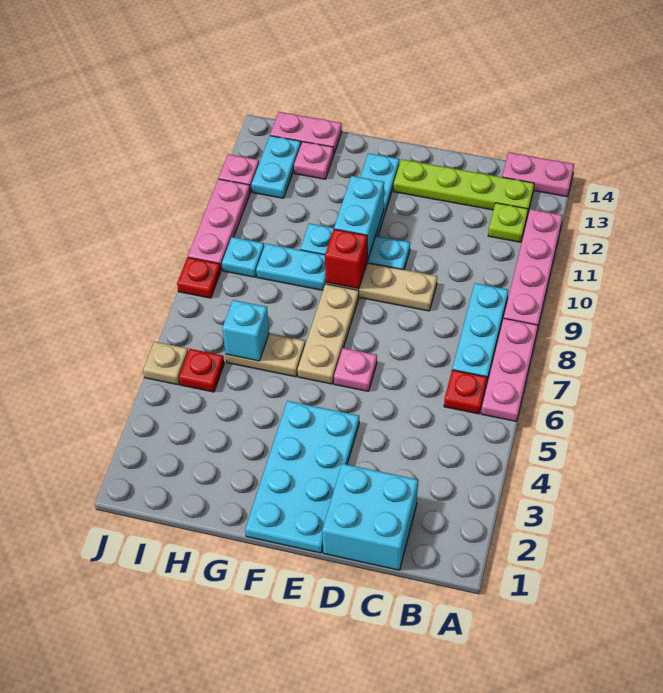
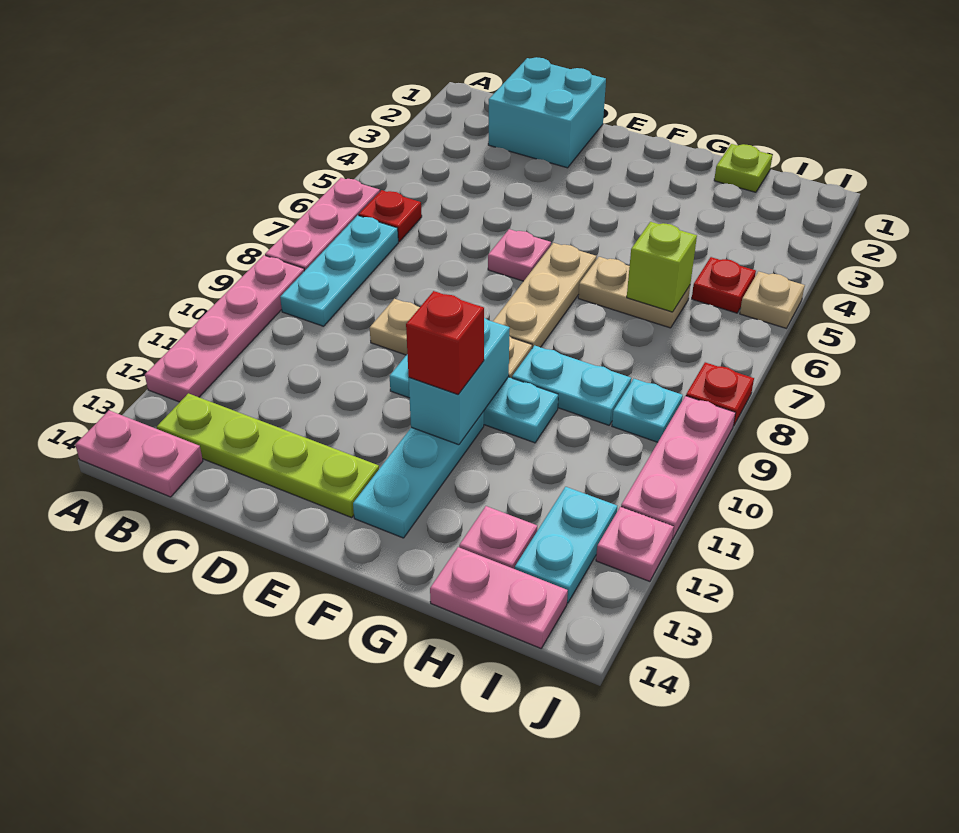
lime plate B12 level 1 -> lime plate H1 level 1
cyan plate E1:F4 level 1 -> none
red brick F9 level 2 -> red brick F11 level 3
cyan brick H6 level 2 -> lime brick H6 level 2

